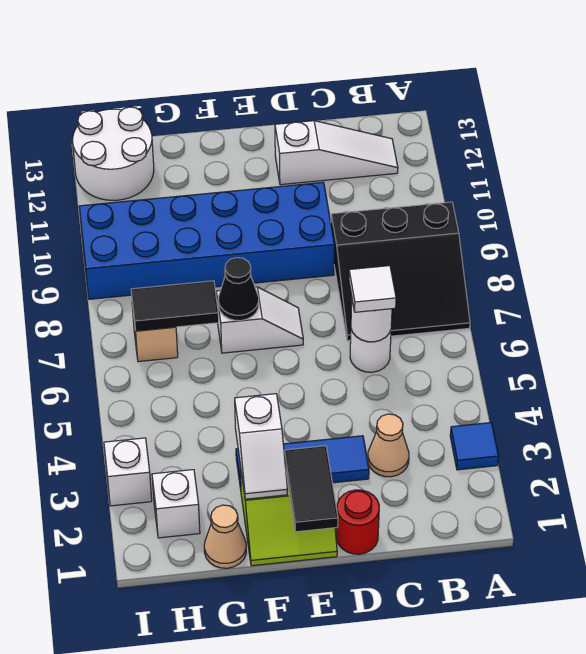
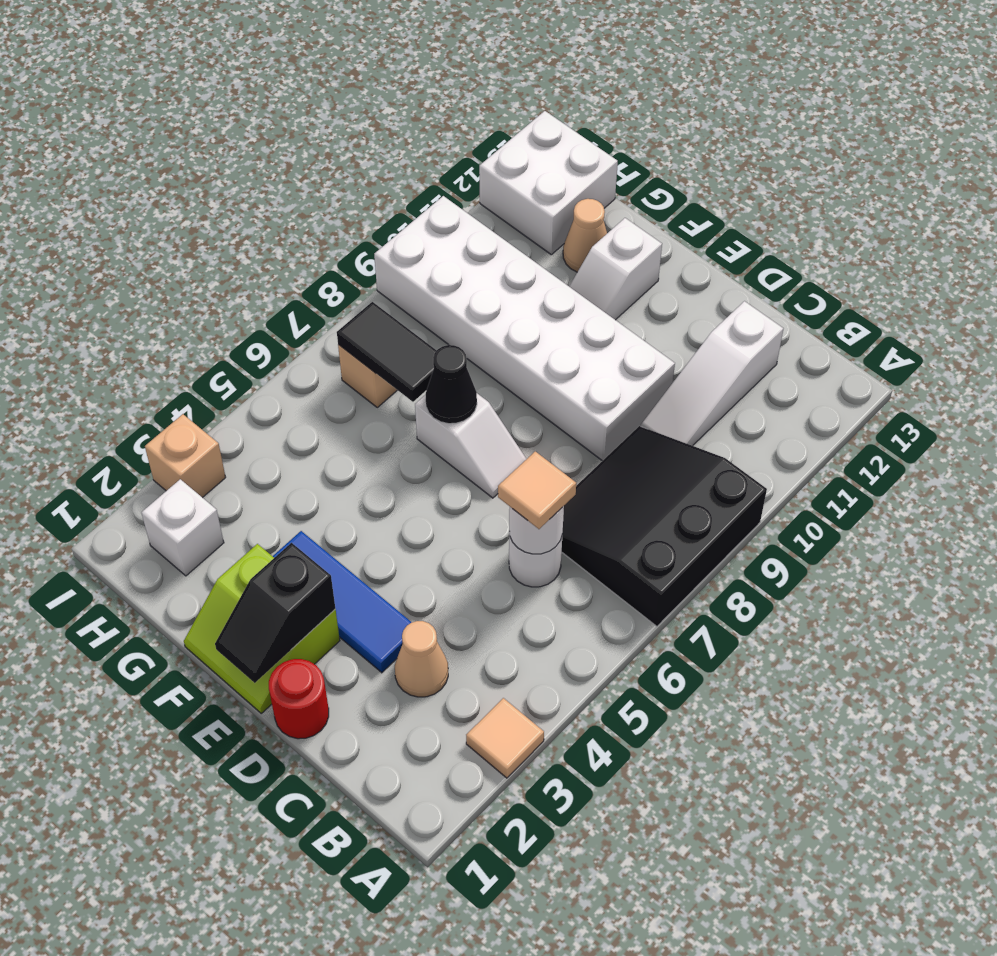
blue tile A3 level 1 -> tan tile A3 level 1
black slope A7:C9 level 1 top 9 -> black slope A7:C9 level 1 top A
white slope B12:D12 level 1 top D -> white slope C10:C12 level 1 top 12
white tile C6 level 3 -> tan tile C6 level 3
blue brick D9:I10 level 1 -> white brick D9:I10 level 1
black tile E1:E2 level 2 -> black slope E1:E2 level 2 top 2
white slope F2:F3 level 2 top 3 -> white slope F11:F12 level 1 top 12
tan cone G1 level 1 -> tan cone G12 level 1
white round brick H12:I13 level 1 -> white brick H12:I13 level 1
white brick I3 level 1 -> tan brick I3 level 1

